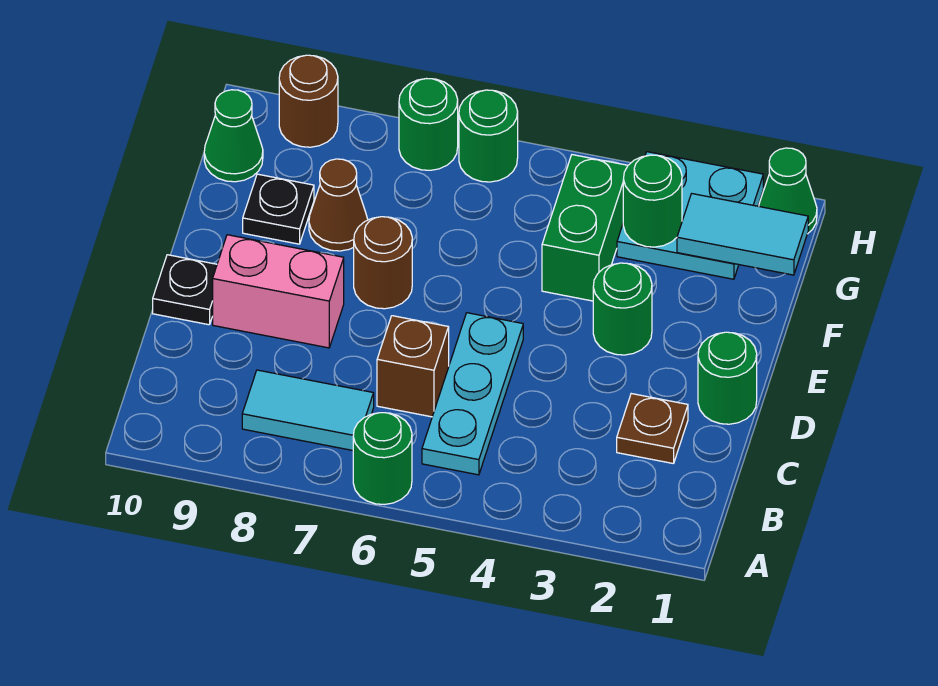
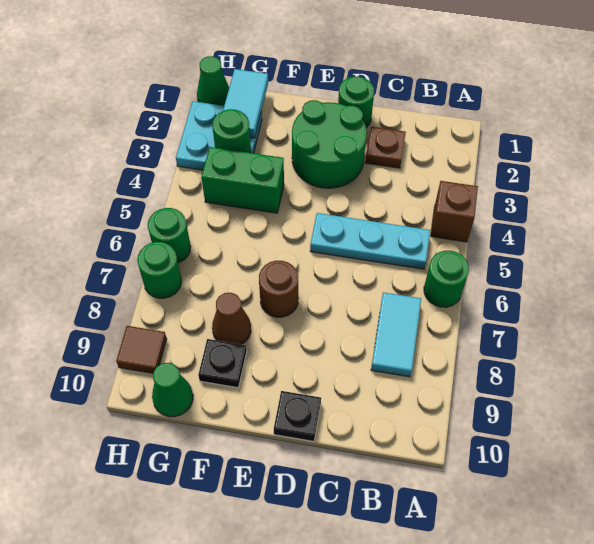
brown brick C6 level 1 -> brown brick A4 level 1
pink brick D8:D9 level 1 -> none
green round brick E3 level 1 -> green round brick D2:E3 level 1
brown round brick H9 level 1 -> brown tile H9 level 1

